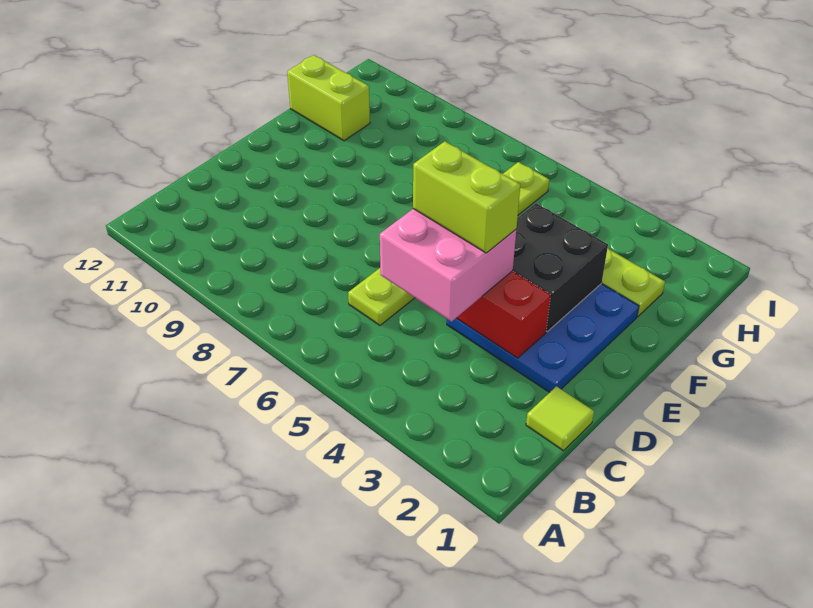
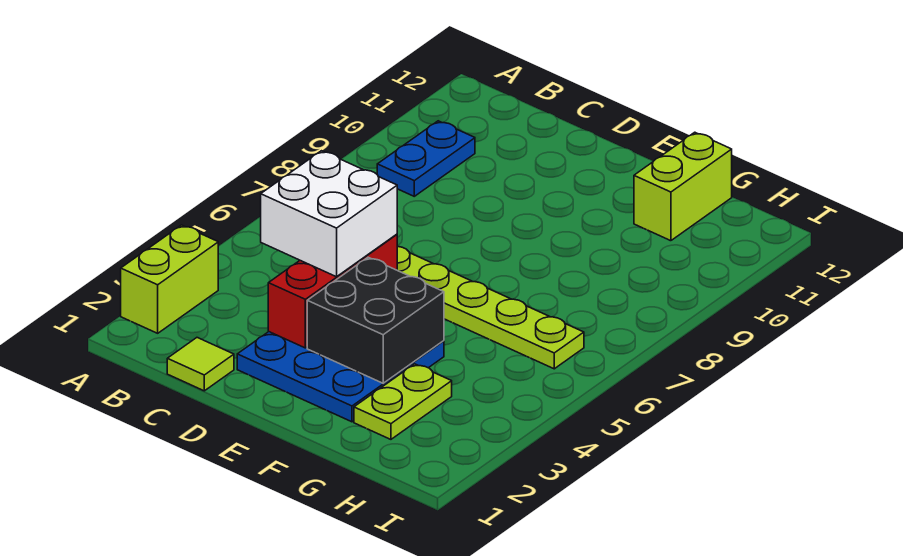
none -> blue plate B9:B10 level 1
pink brick C4:D5 level 3 -> white brick C4:D5 level 3
lime brick D4:D5 level 4 -> lime brick A2:A3 level 1

